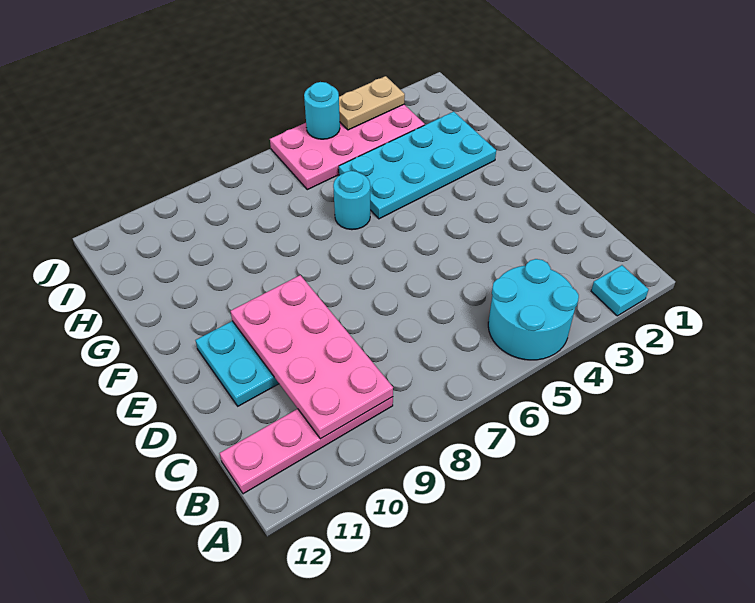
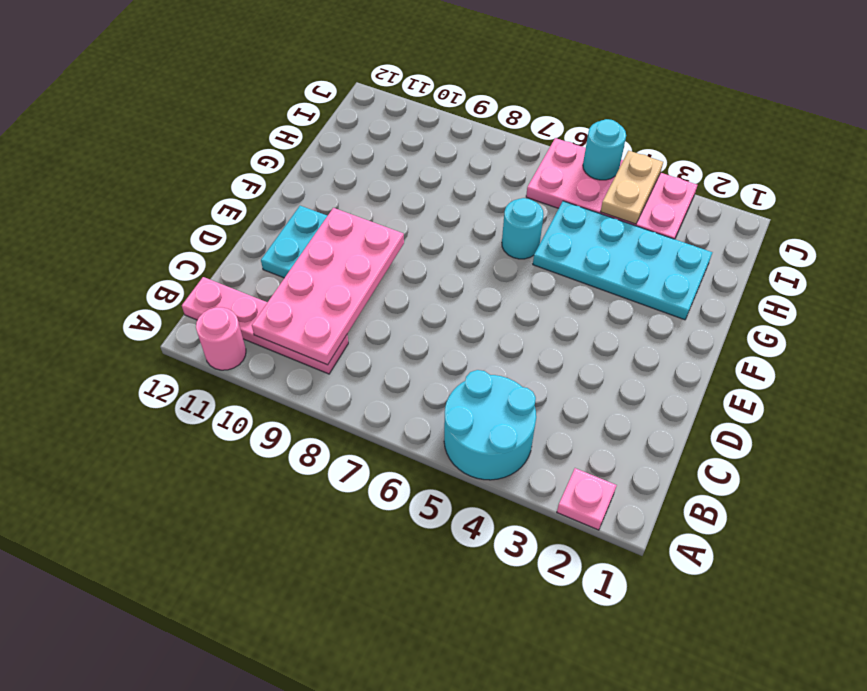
cyan plate A2 level 1 -> pink plate A2 level 1
none -> pink round brick A11 level 1
tan plate J3:J4 level 2 -> tan plate I4:J4 level 2

